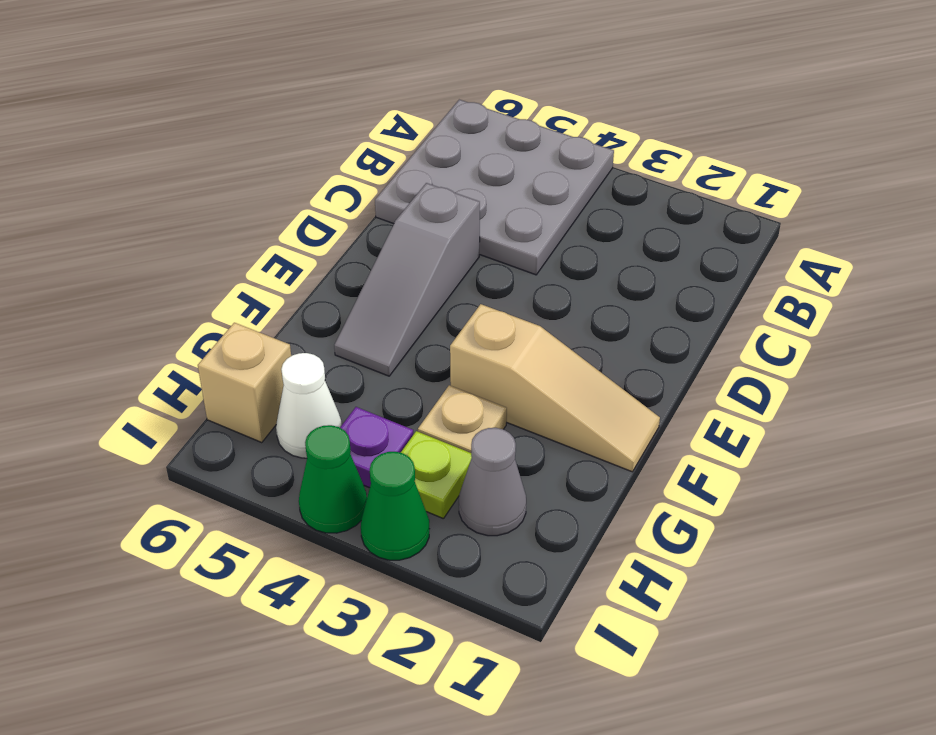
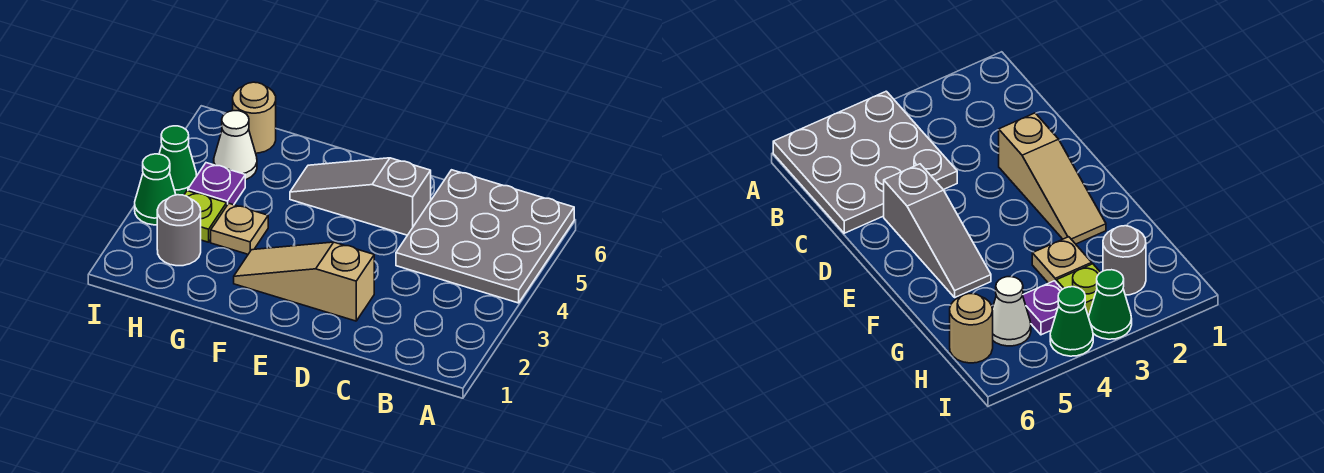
tan slope F1:F3 level 1 top 3 -> tan slope D2:F2 level 1 top D
grey cone H2 level 1 -> grey round brick H2 level 1
tan brick H6 level 1 -> tan round brick H6 level 1

